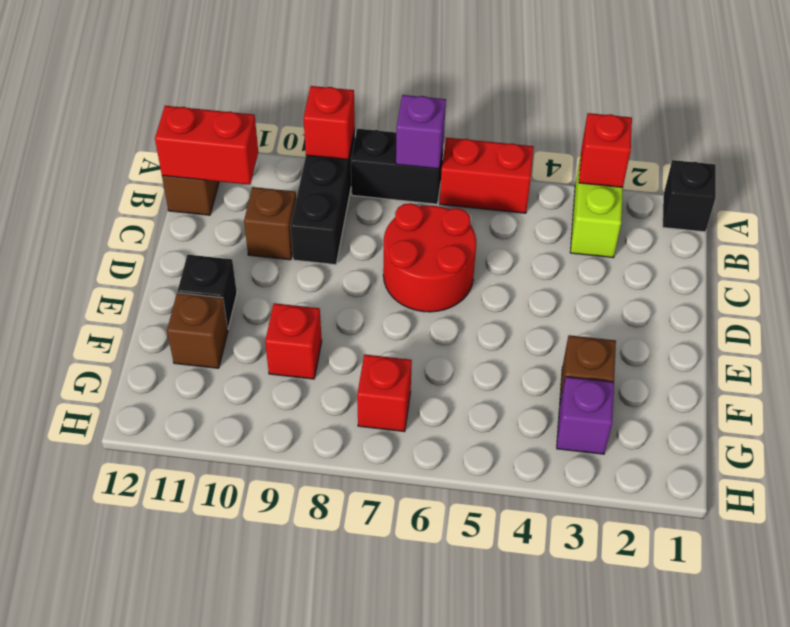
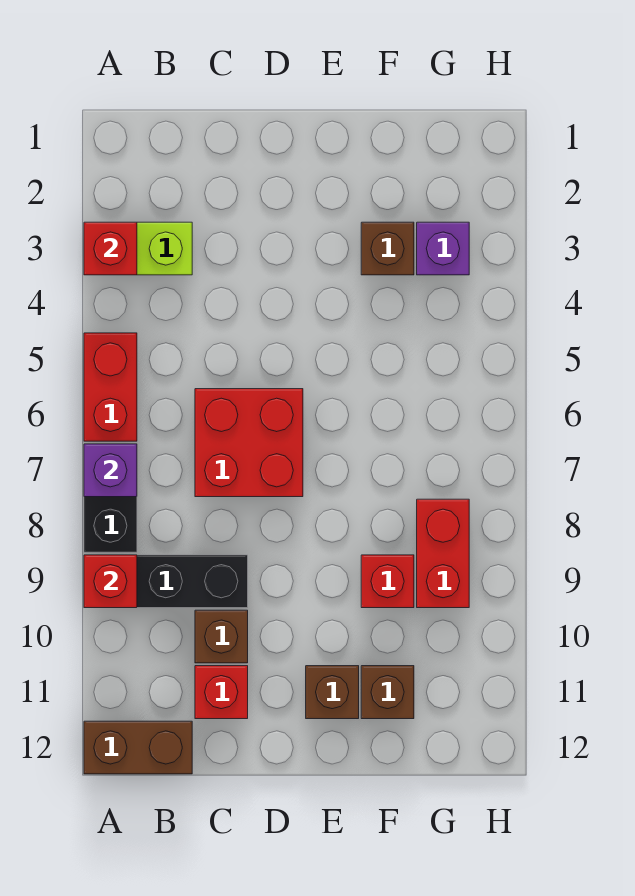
black brick A1 level 1 -> none
red brick B11:B12 level 2 -> red brick G8:G9 level 1
red round brick C6:D7 level 1 -> red brick C6:D7 level 1
black brick E11 level 1 -> brown brick E11 level 1
red brick G7 level 1 -> red brick C11 level 1

